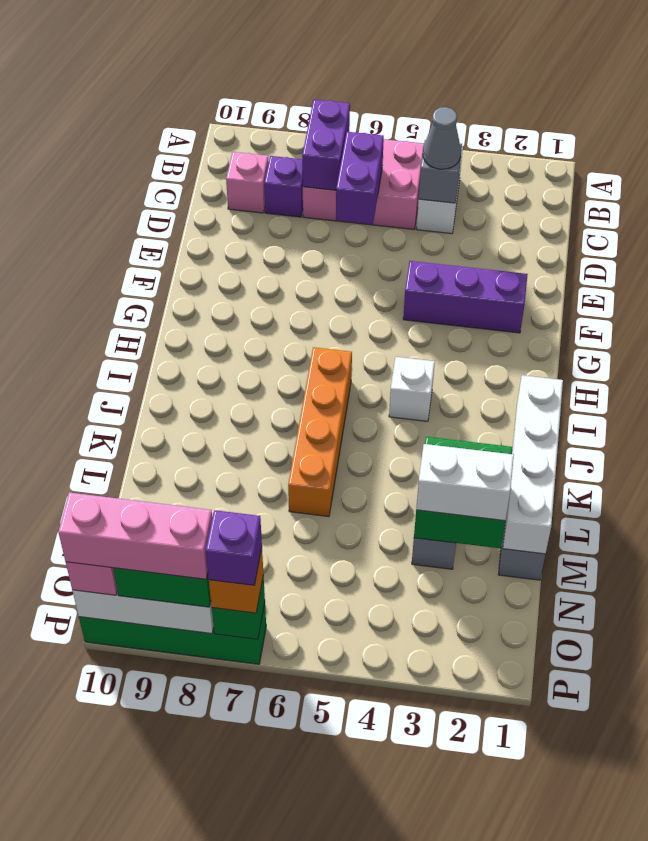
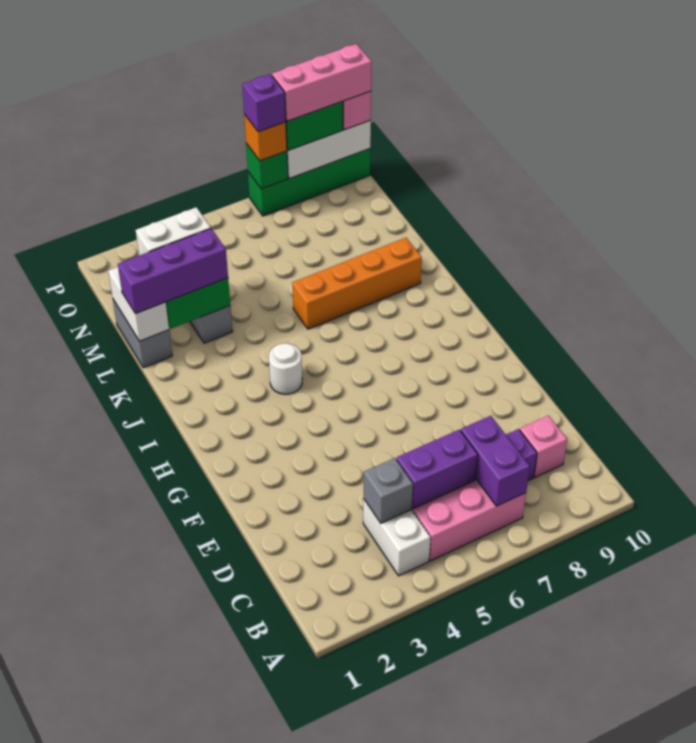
grey cone C4 level 3 -> none
purple brick C6:D6 level 2 -> purple brick C5:C6 level 2
purple brick F2:F4 level 1 -> purple brick L1:L3 level 3
white brick I4 level 1 -> white round brick I4 level 1
orange brick I6:L6 level 1 -> orange brick K6:K9 level 1
white brick J1:M1 level 2 -> white brick L1:M1 level 2

